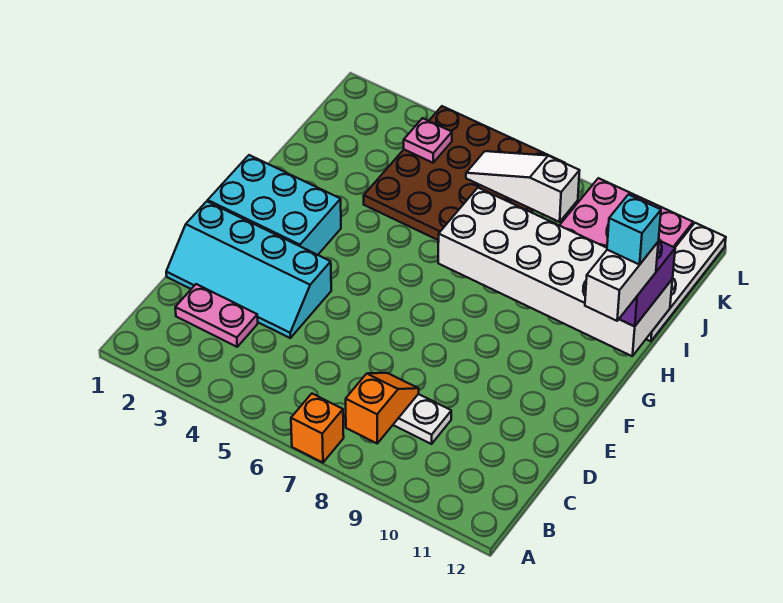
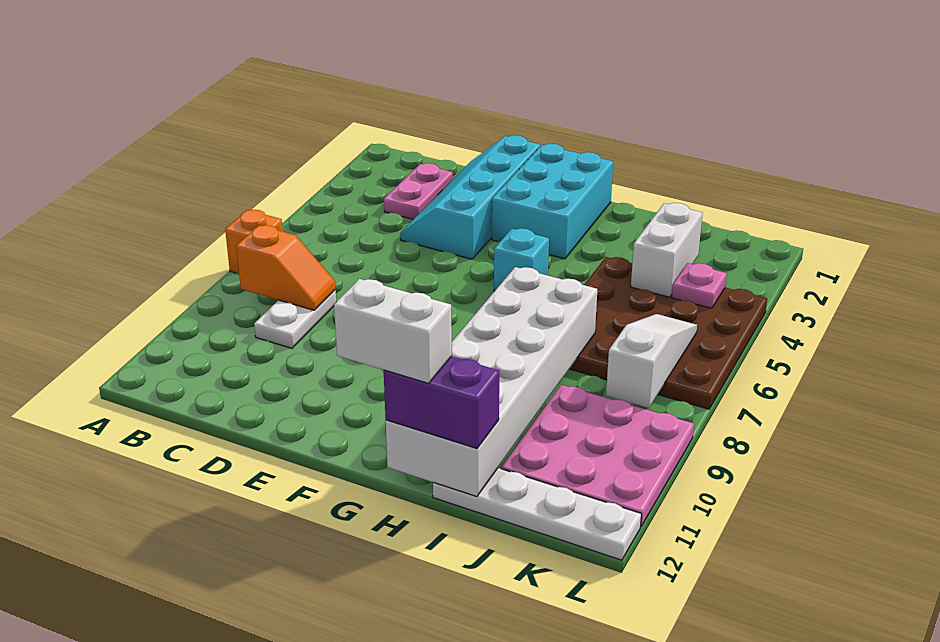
cyan brick H12 level 5 -> cyan brick G5 level 1
none -> white brick J3:J4 level 2

